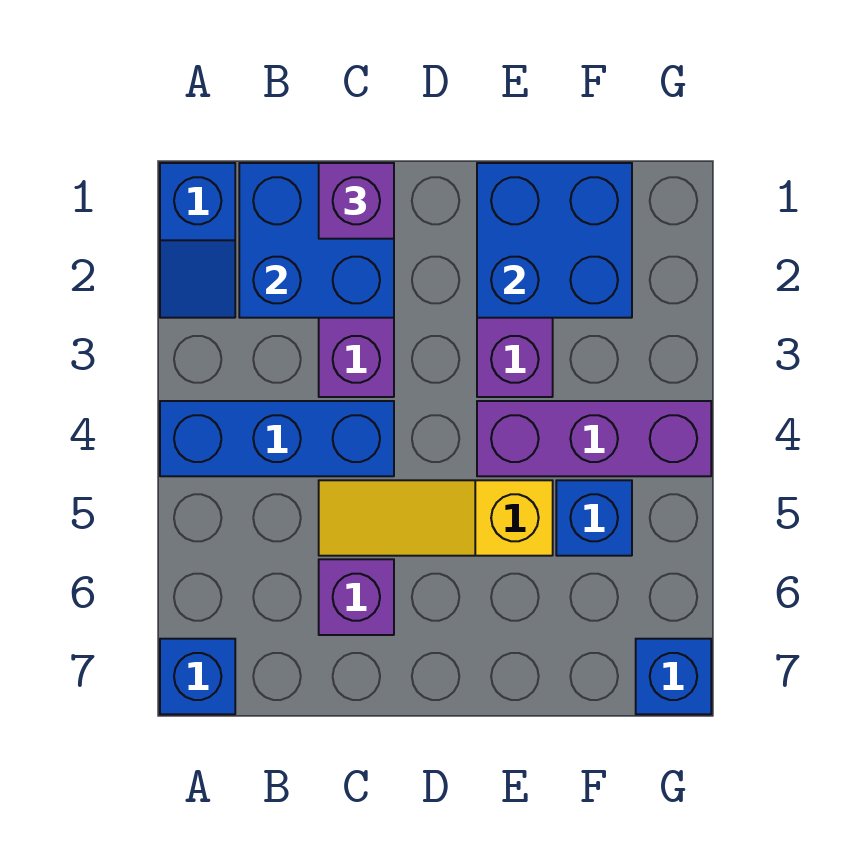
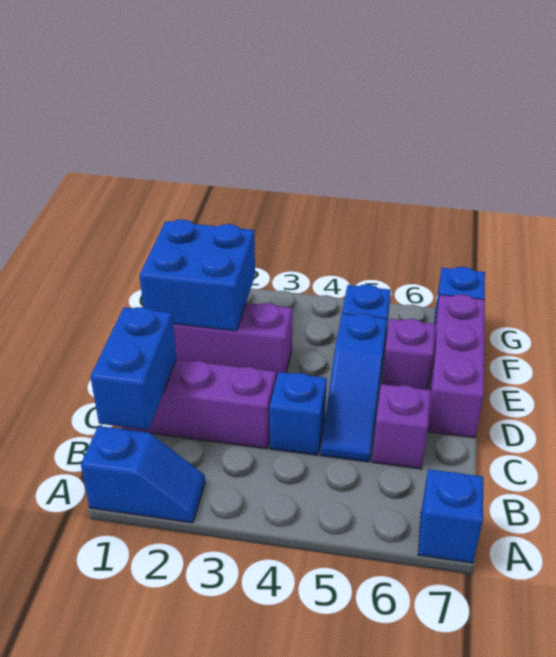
blue brick A4:C4 level 1 -> blue brick C4 level 1
blue brick B1:C2 level 2 -> blue brick B1:C1 level 2
purple brick C1 level 3 -> purple brick E6 level 1
yellow slope C5:E5 level 1 top E -> blue slope C5:E5 level 1 top E
purple brick E4:G4 level 1 -> purple brick D7:F7 level 1

